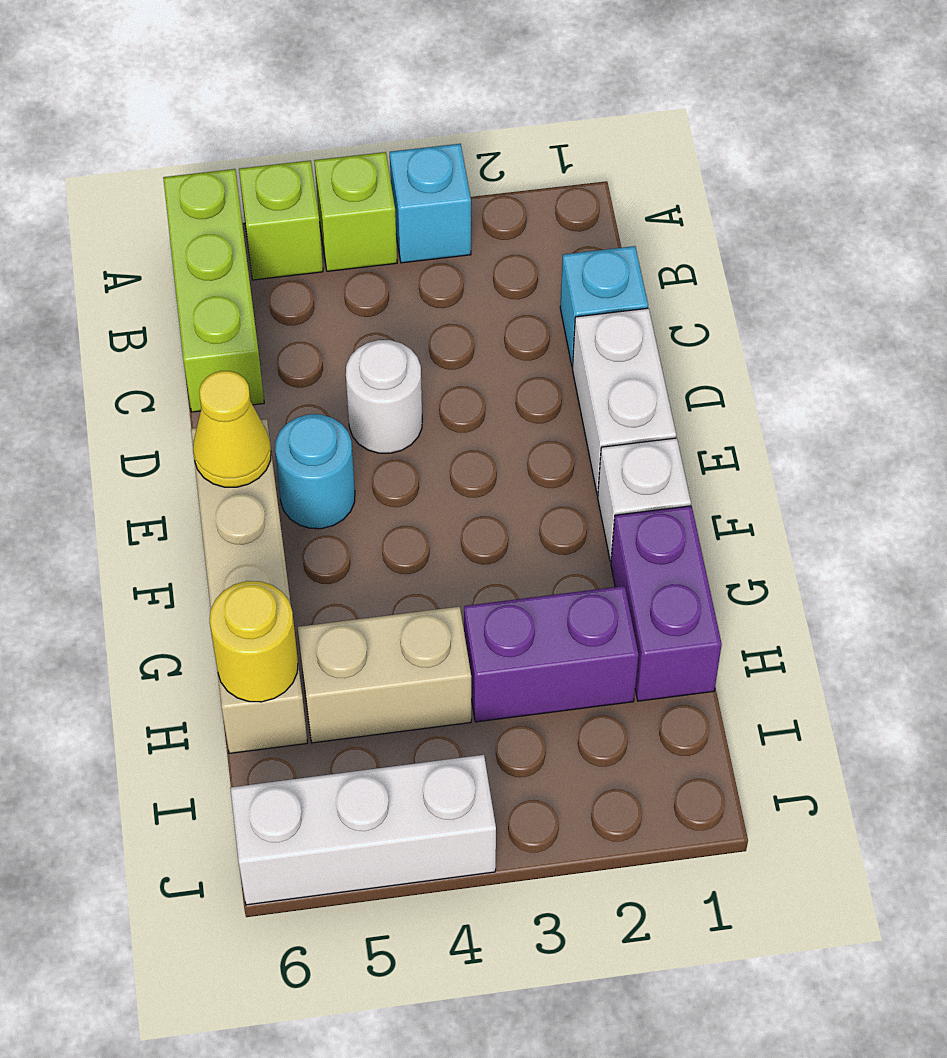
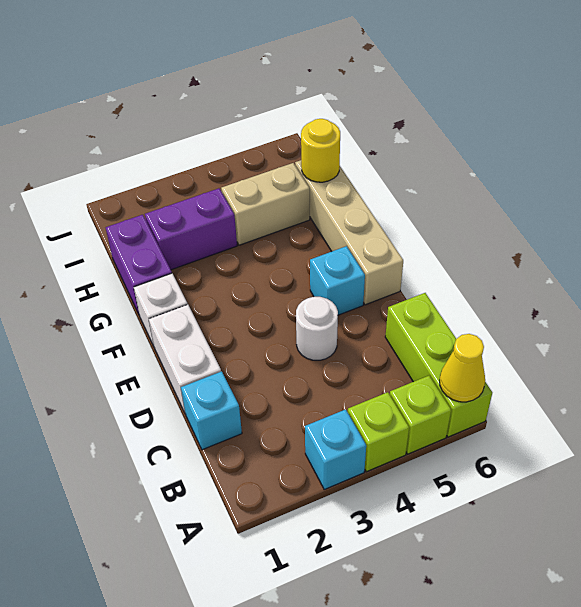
cyan round brick E5 level 1 -> cyan brick E5 level 1
yellow cone E6 level 2 -> yellow cone A6 level 2
white brick J4:J6 level 1 -> none

